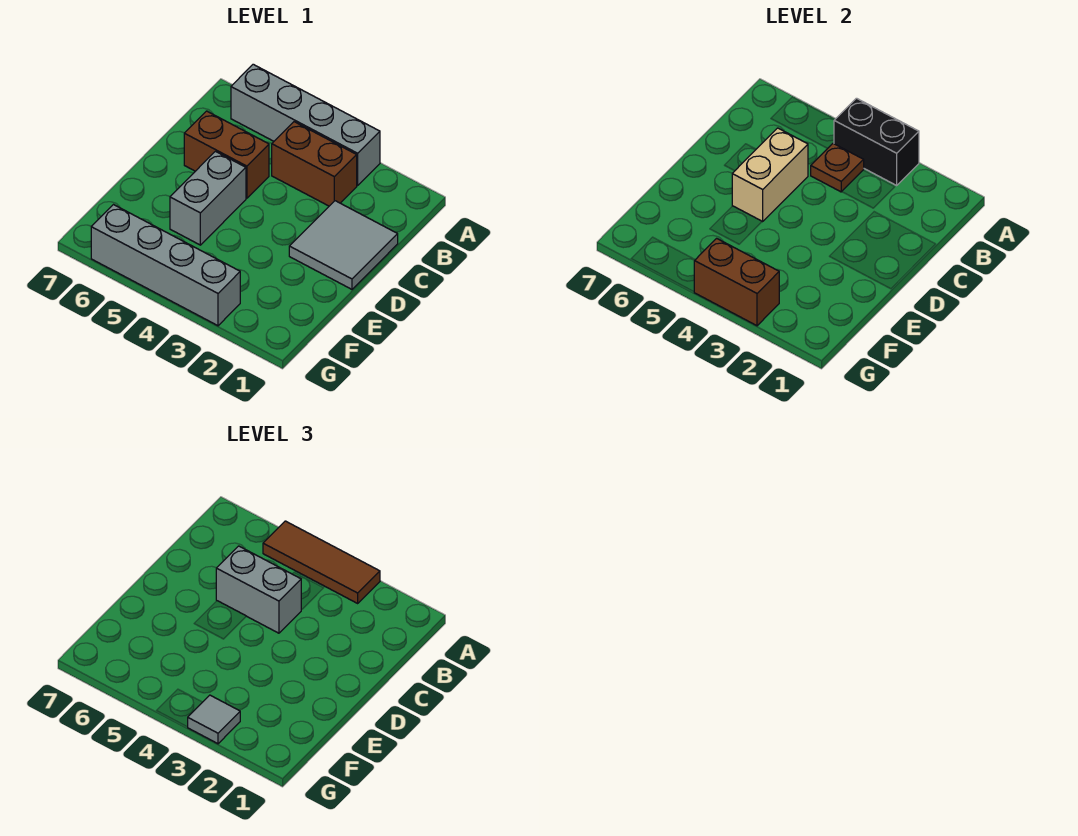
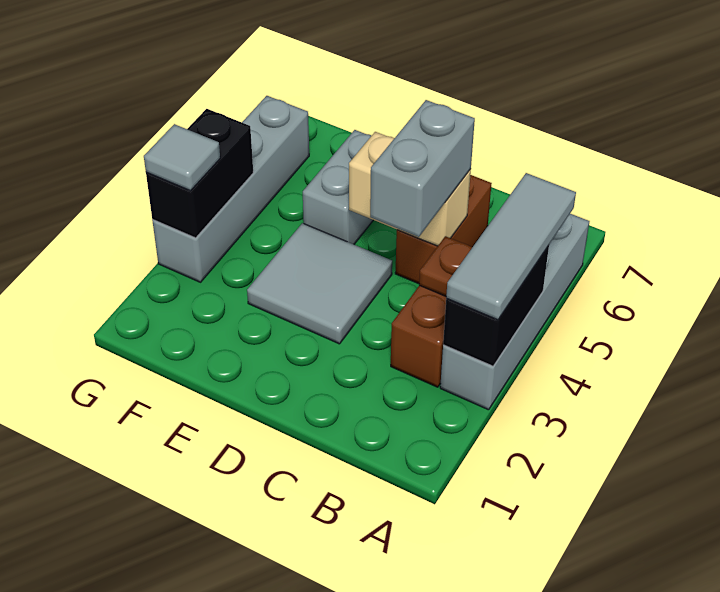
brown tile A3:A5 level 3 -> grey tile A3:A5 level 3
grey tile C1:D2 level 1 -> grey tile D3:E4 level 1
grey brick D5:E5 level 1 -> grey brick E5:E6 level 1
brown brick G3:G4 level 2 -> black brick G3:G4 level 2

